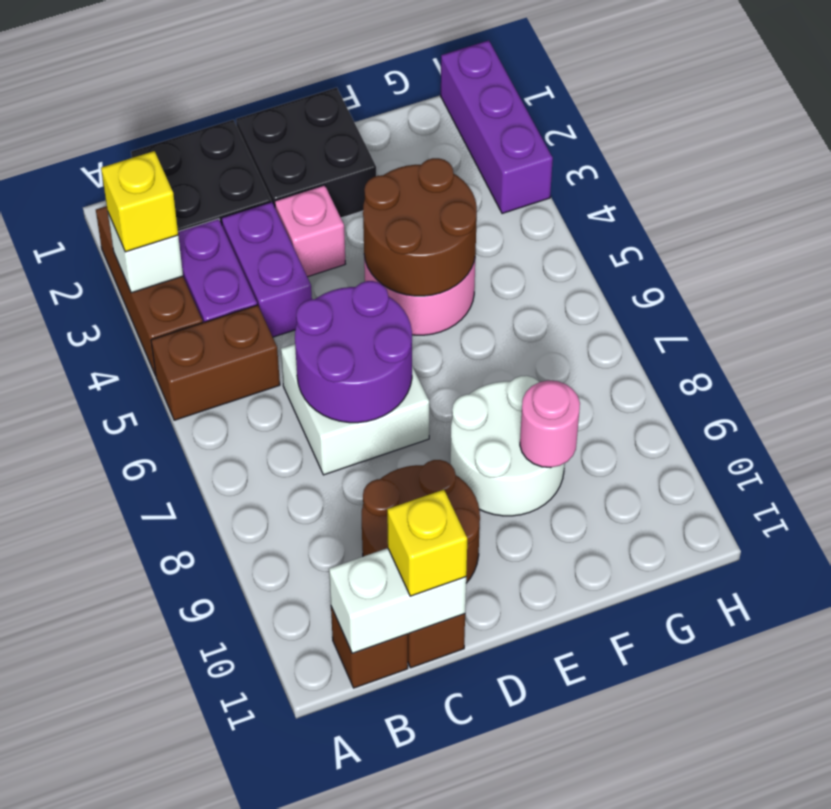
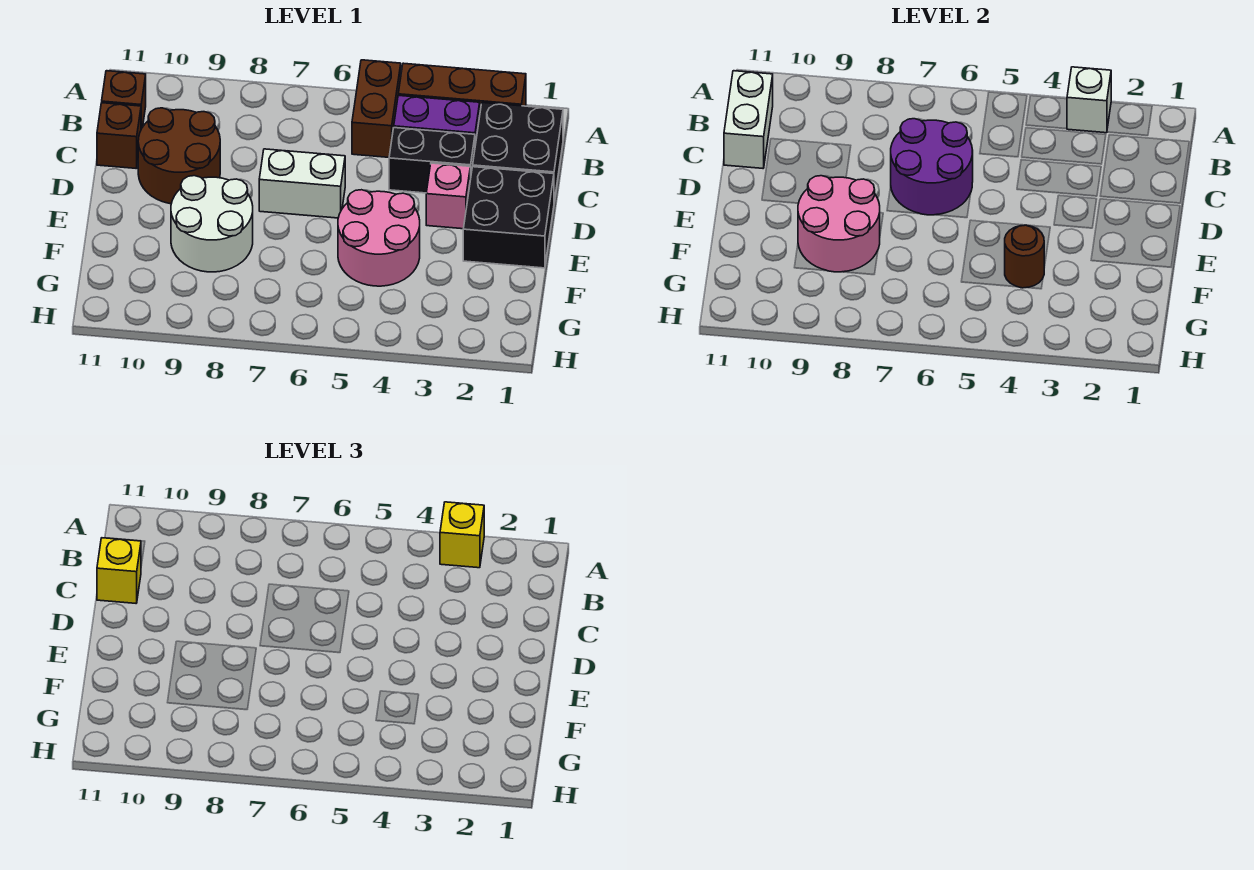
purple brick C3:C4 level 1 -> black brick C3:C4 level 1
white brick C6:D7 level 1 -> white brick D6:D7 level 1
brown round brick E4:F5 level 2 -> brown round brick F4 level 2
pink round brick F9 level 2 -> pink round brick E8:F9 level 2
purple brick H1:H3 level 1 -> none

